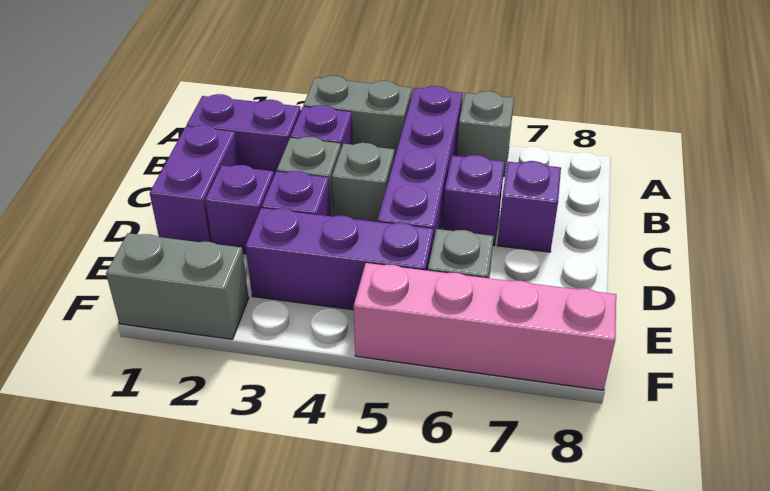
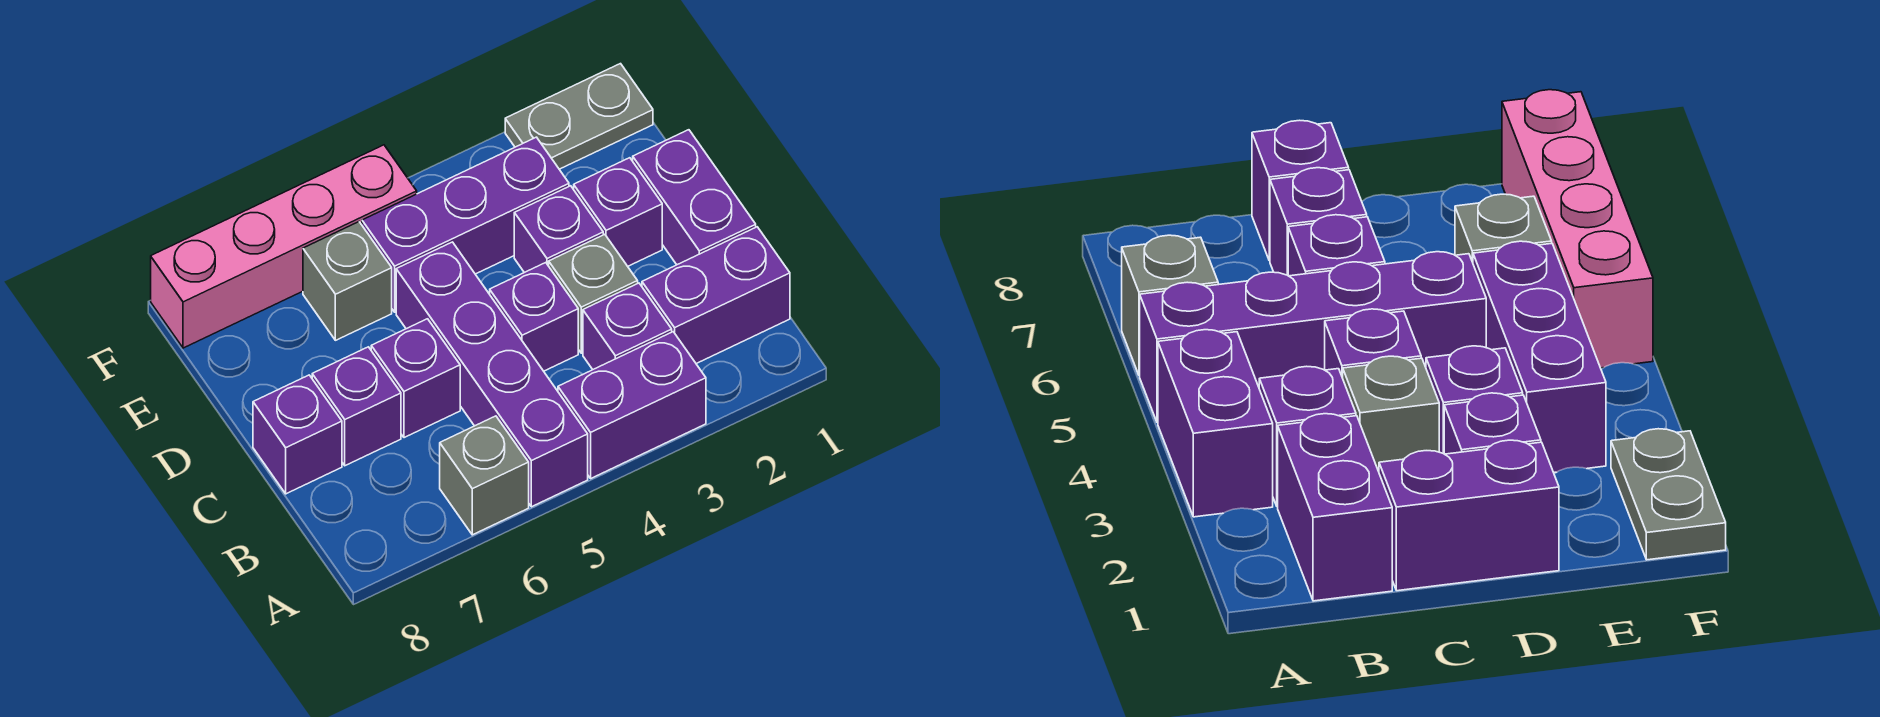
grey brick A3:A4 level 1 -> purple brick A3:A4 level 1
grey brick C4 level 1 -> purple brick C4 level 1
none -> purple brick C8 level 1
grey brick F1:F2 level 1 -> grey plate F1:F2 level 1

